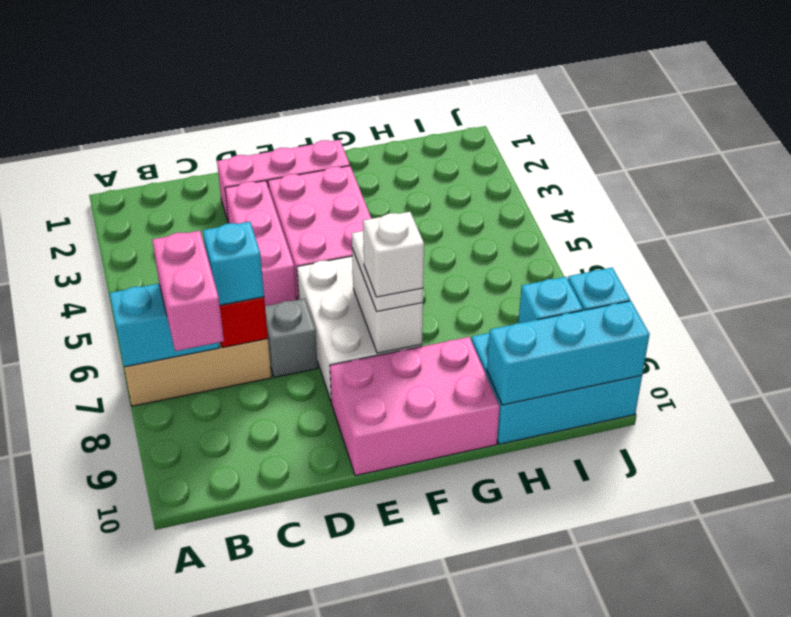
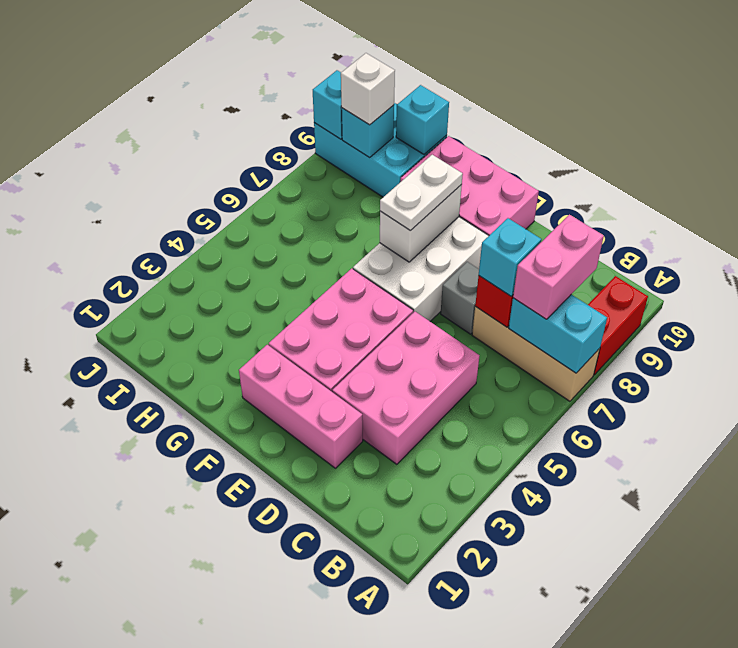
none -> red brick A8:A9 level 1
pink brick D3:D5 level 1 -> pink brick C3:D5 level 1
white brick F8 level 4 -> white brick I9 level 3
cyan brick H10:J10 level 2 -> cyan brick H10 level 2

